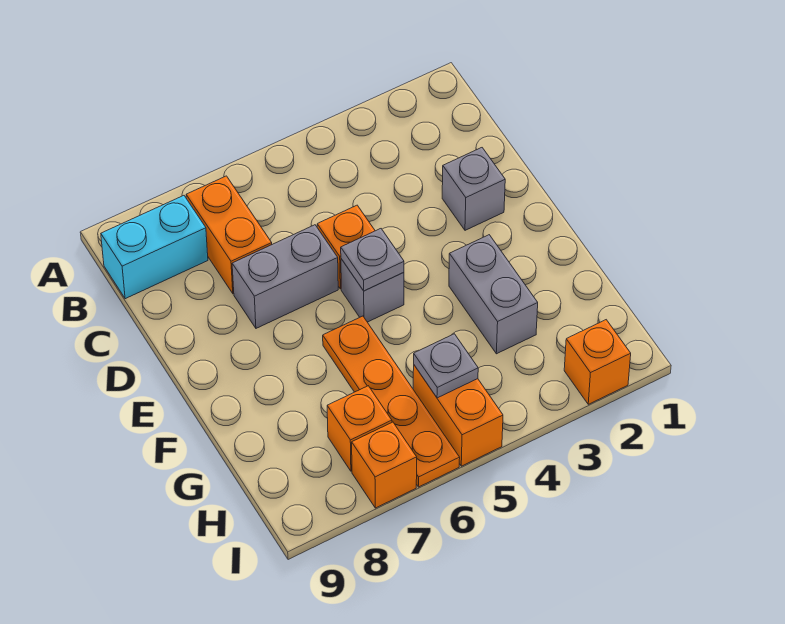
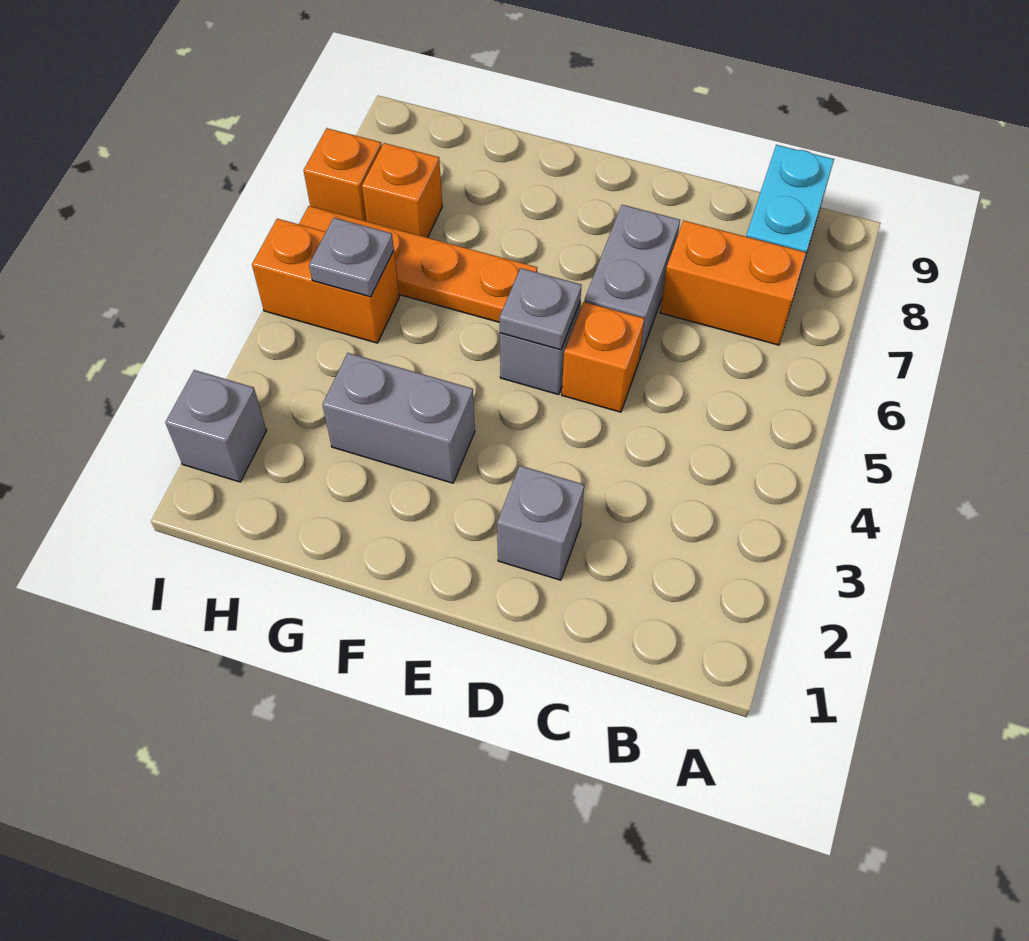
orange brick I2 level 1 -> grey brick I2 level 1

